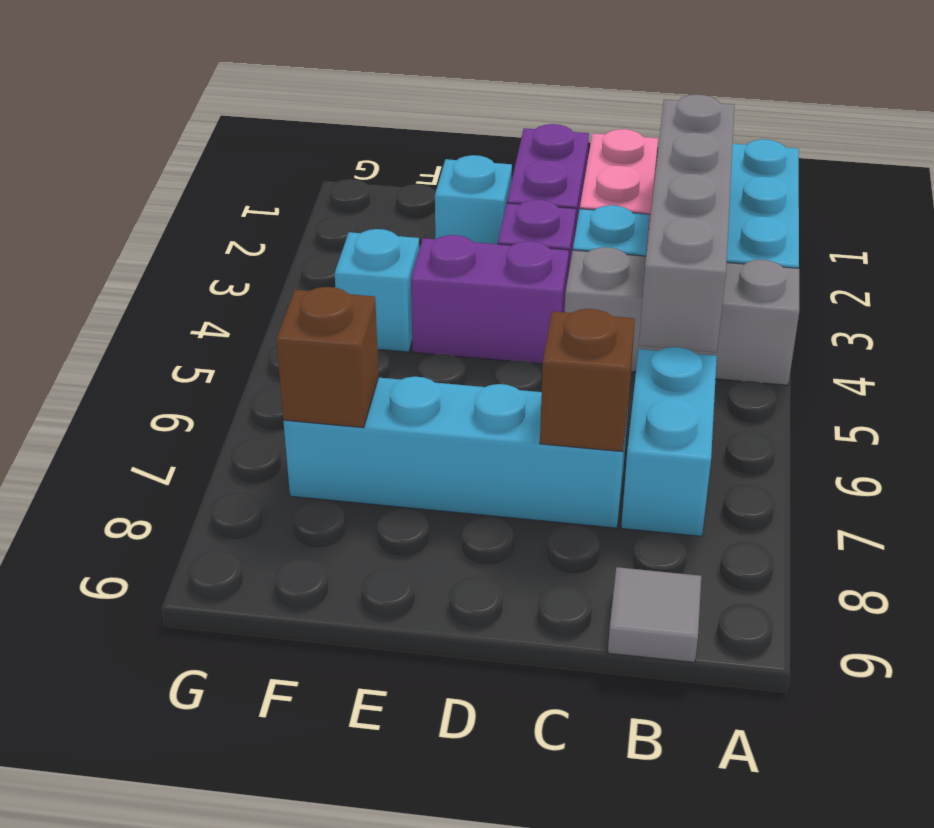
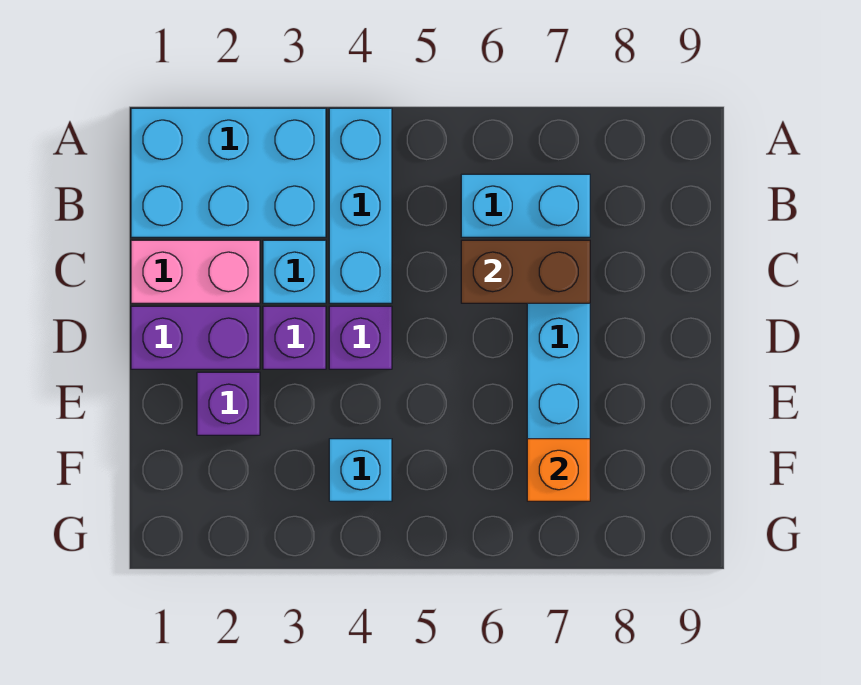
grey brick A4:C4 level 1 -> cyan brick A4:C4 level 1
grey brick B2:B5 level 2 -> none
grey tile B9 level 1 -> none
brown brick C7 level 2 -> brown brick C6:C7 level 2
purple brick D4:E4 level 1 -> purple brick D4 level 1
cyan brick E2 level 1 -> purple brick E2 level 1
brown brick F7 level 2 -> orange brick F7 level 2

